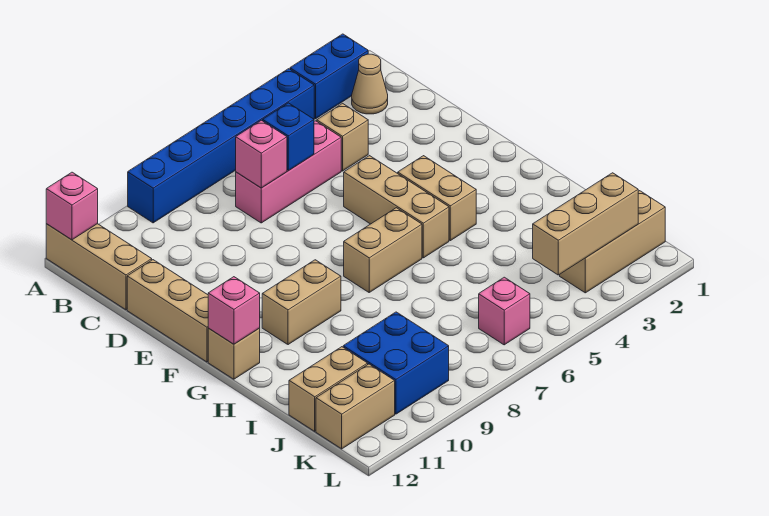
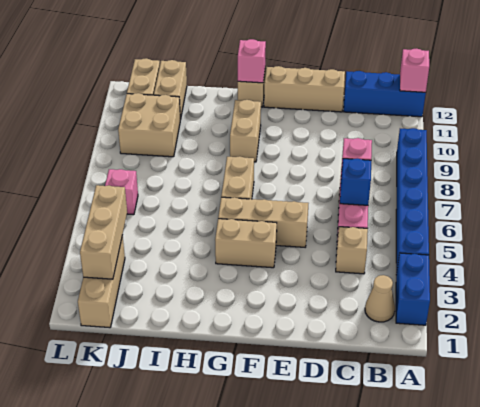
tan brick A12:C12 level 1 -> blue brick A12:C12 level 1
blue brick J9:K10 level 1 -> tan brick J9:K10 level 1

